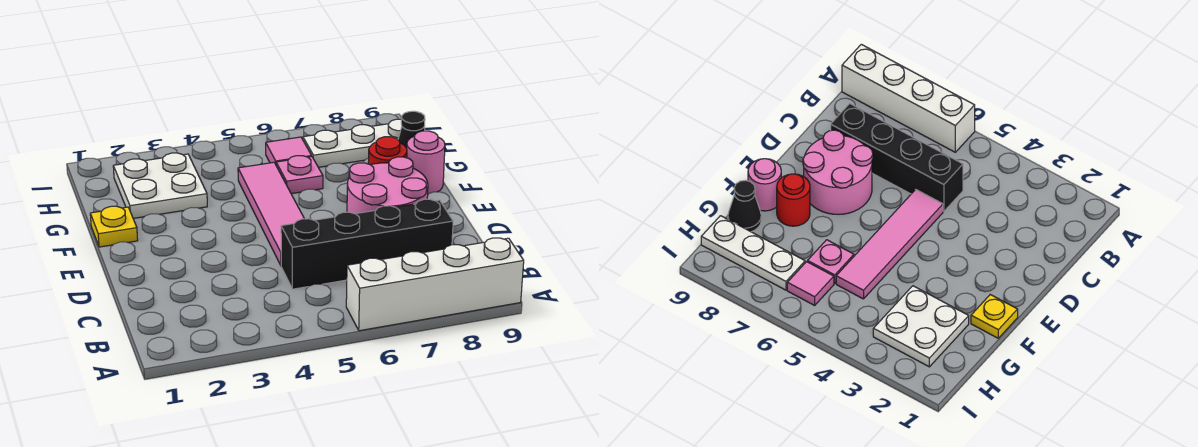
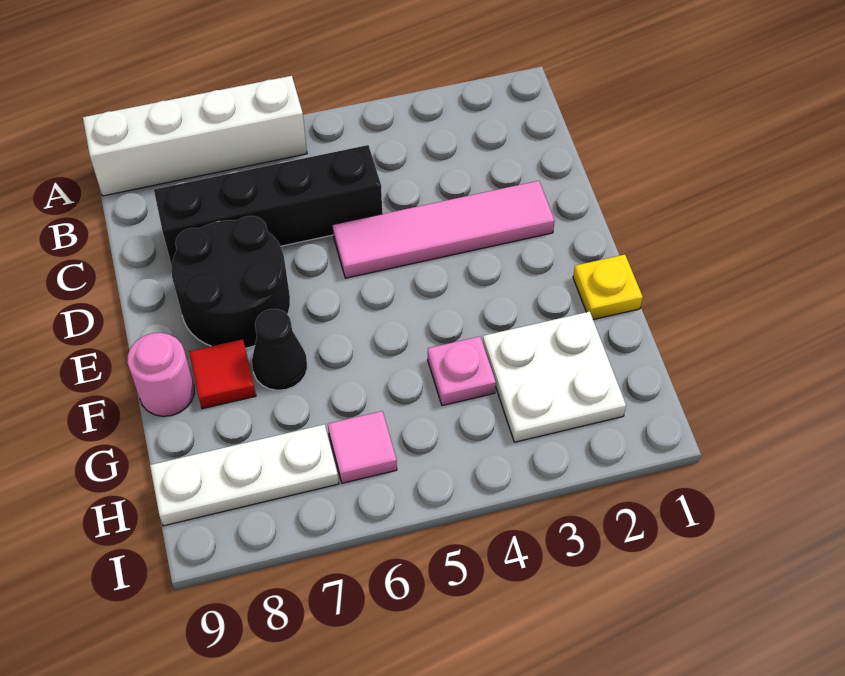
pink tile D5:G5 level 1 -> pink tile D2:D5 level 1
pink round brick D7:E8 level 1 -> black round brick D7:E8 level 1
red round brick F8 level 1 -> red tile F8 level 1
pink plate G6 level 1 -> pink plate G4 level 1
black cone G9 level 1 -> black cone F7 level 1

